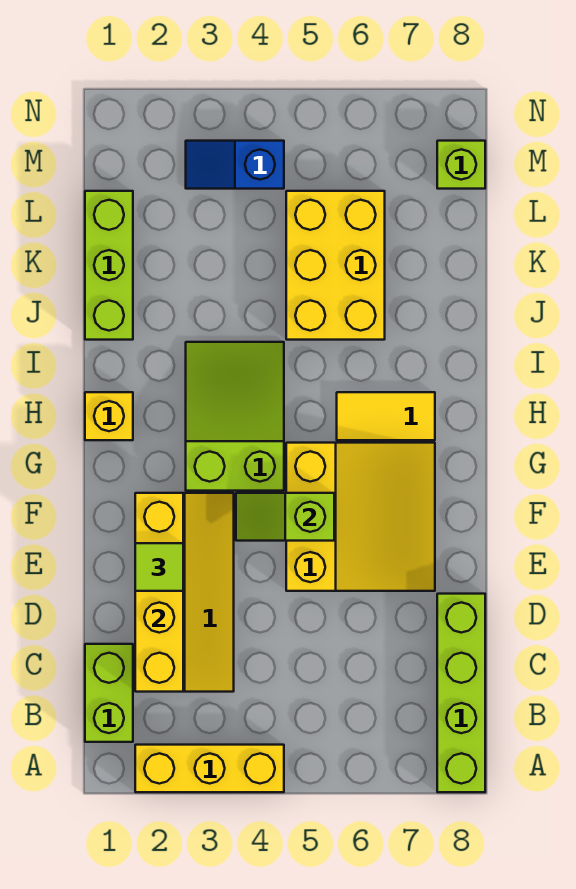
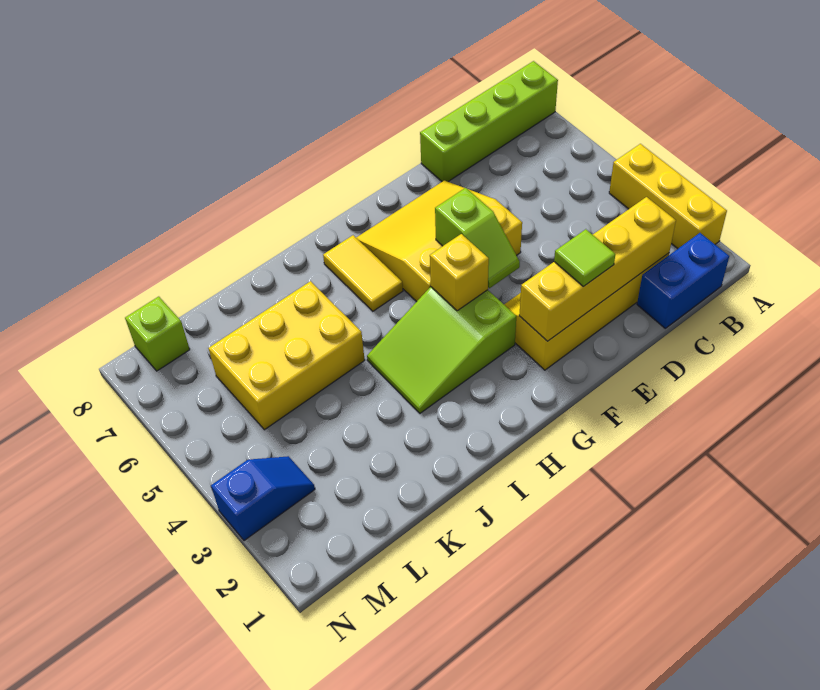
lime brick B1:C1 level 1 -> blue brick B1:C1 level 1
yellow brick H1 level 1 -> yellow brick G4 level 2
lime brick J1:L1 level 1 -> none
blue slope M3:M4 level 1 top 4 -> blue slope M3:N3 level 1 top N

